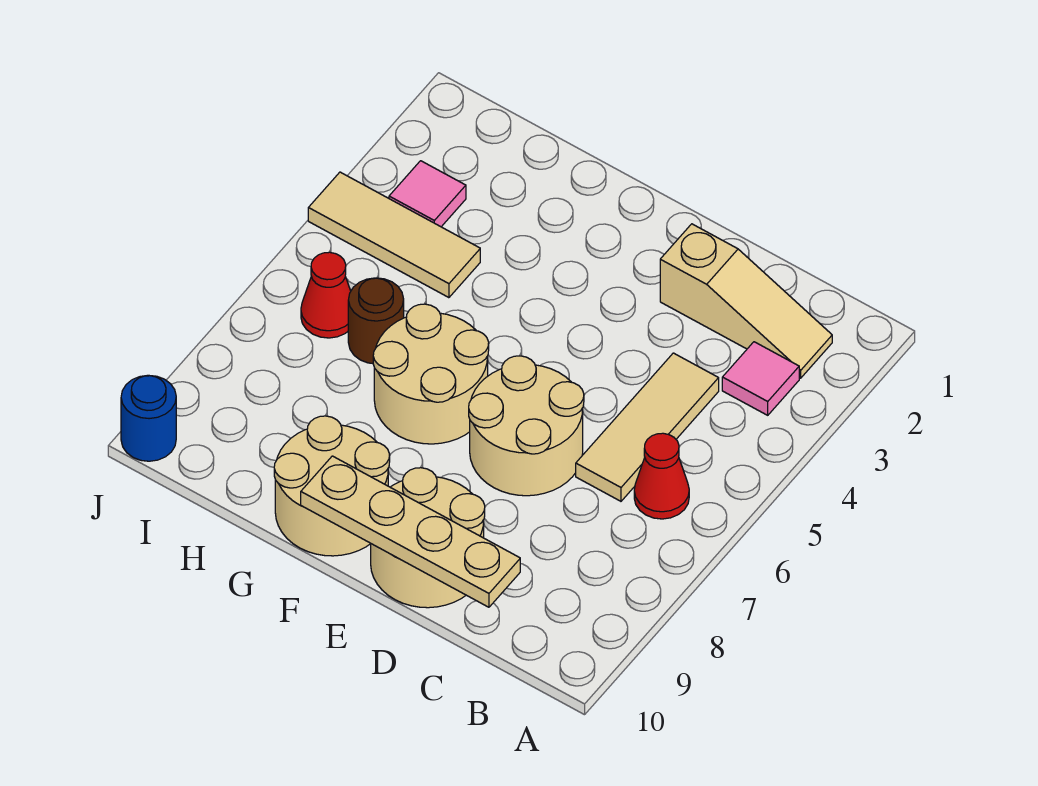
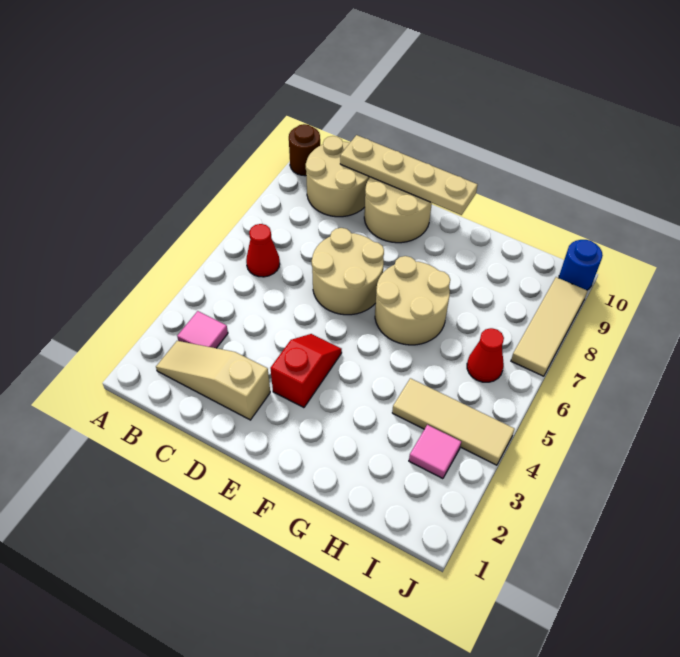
tan tile C4:C6 level 1 -> tan tile J7:J9 level 1
none -> red slope E3:E4 level 1 top 3
tan round brick F9:G10 level 1 -> tan round brick B9:C10 level 1
brown round brick H6 level 1 -> brown round brick A10 level 1

